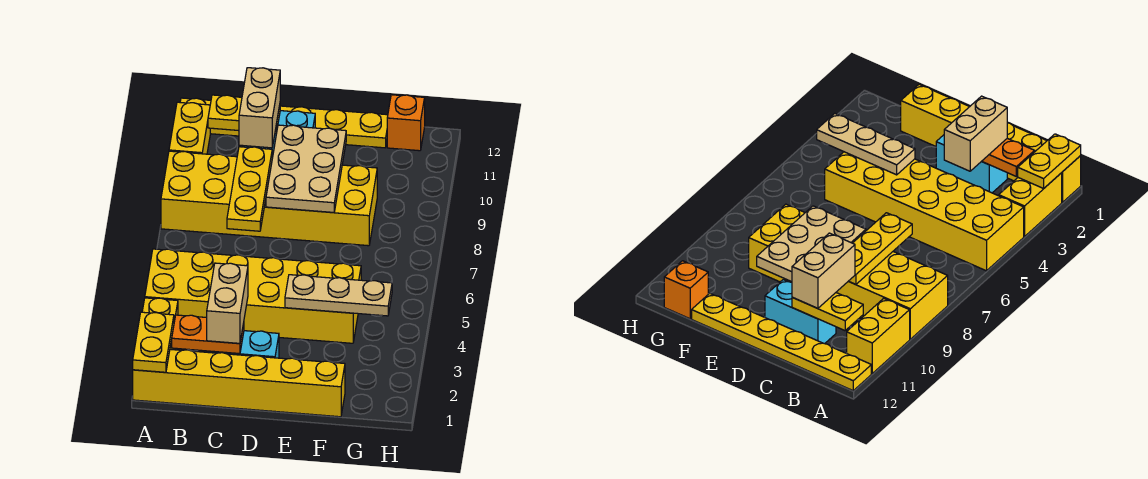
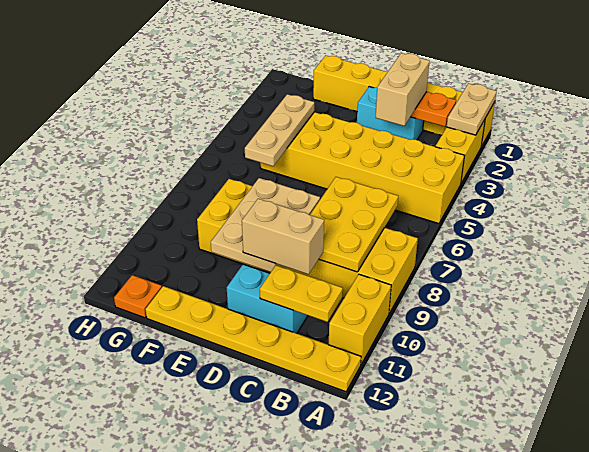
yellow plate A1:A2 level 2 -> tan plate A1:A2 level 2
yellow plate C7:C9 level 2 -> yellow plate B7:C9 level 2
tan brick C10:C11 level 3 -> tan brick C10:D10 level 3
tan plate E4:G4 level 2 -> tan plate F4:F6 level 2
orange brick G12 level 1 -> orange plate G12 level 1

